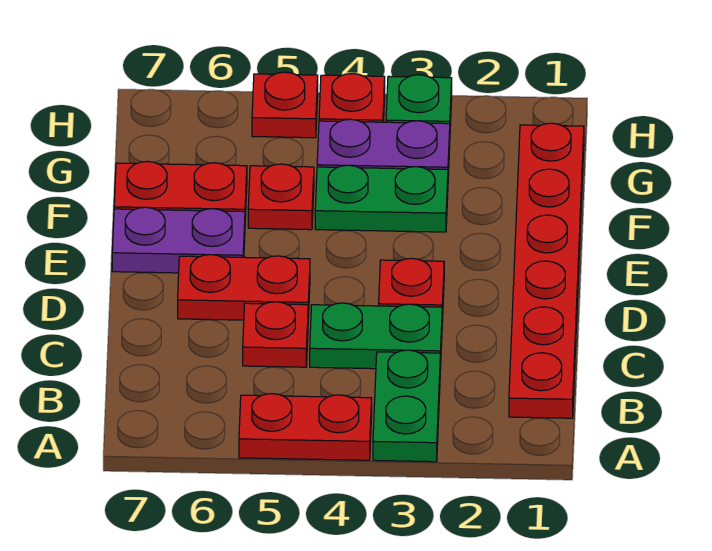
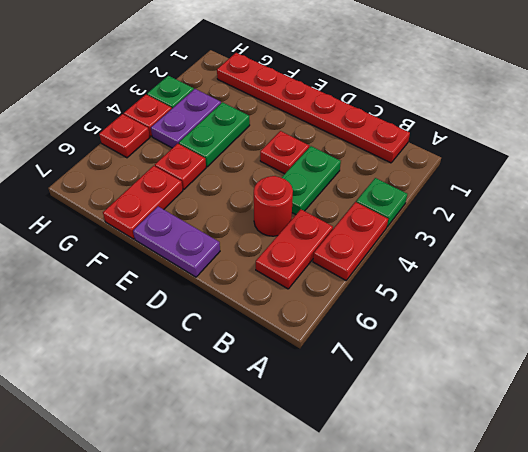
green plate A3:B3 level 1 -> green plate A3 level 1
red plate C5 level 1 -> red round brick C5 level 1
red plate D5:D6 level 1 -> red plate B5:B6 level 1
purple plate E6:E7 level 1 -> purple plate D7:E7 level 1

